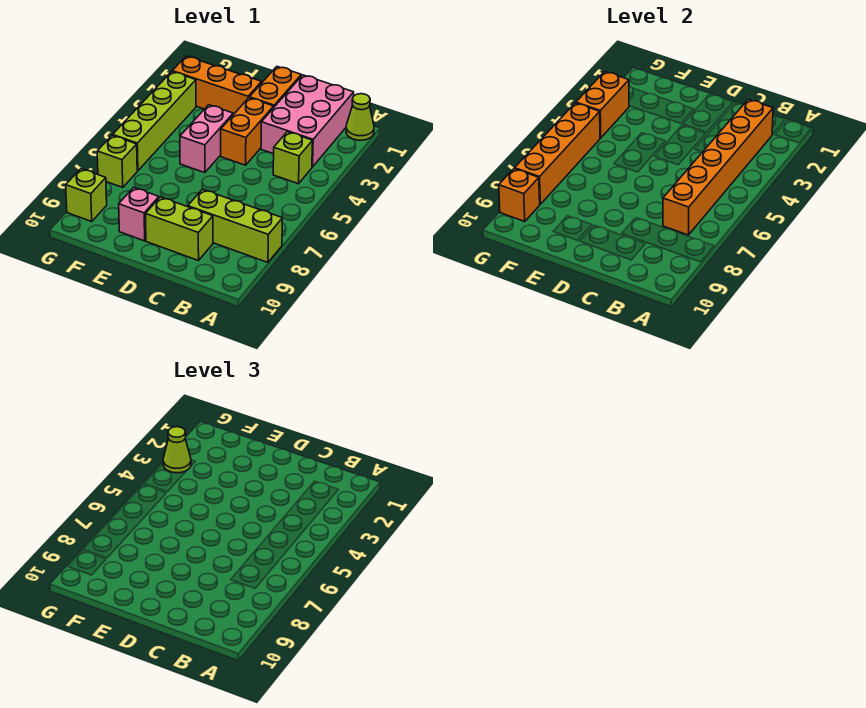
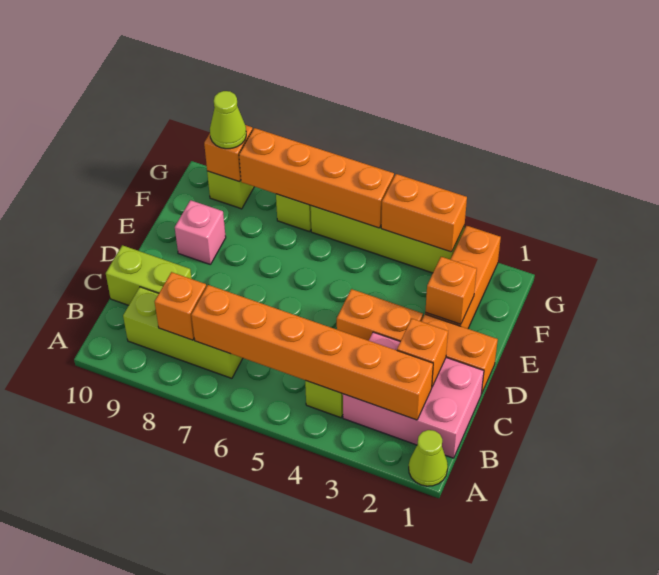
lime brick A8:C8 level 1 -> lime brick B7:B9 level 1
none -> orange brick B8 level 2
none -> orange brick C2 level 2
lime brick C9:D9 level 1 -> lime brick C9:C10 level 1
none -> orange brick E2 level 2
pink brick E4:E5 level 1 -> none
lime cone G3 level 3 -> lime cone G9 level 3

